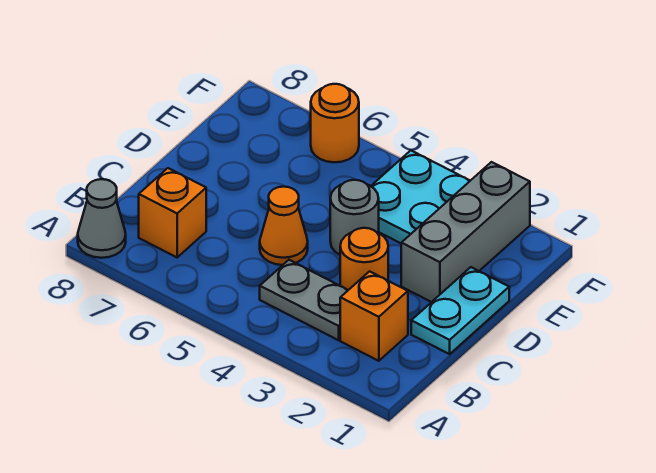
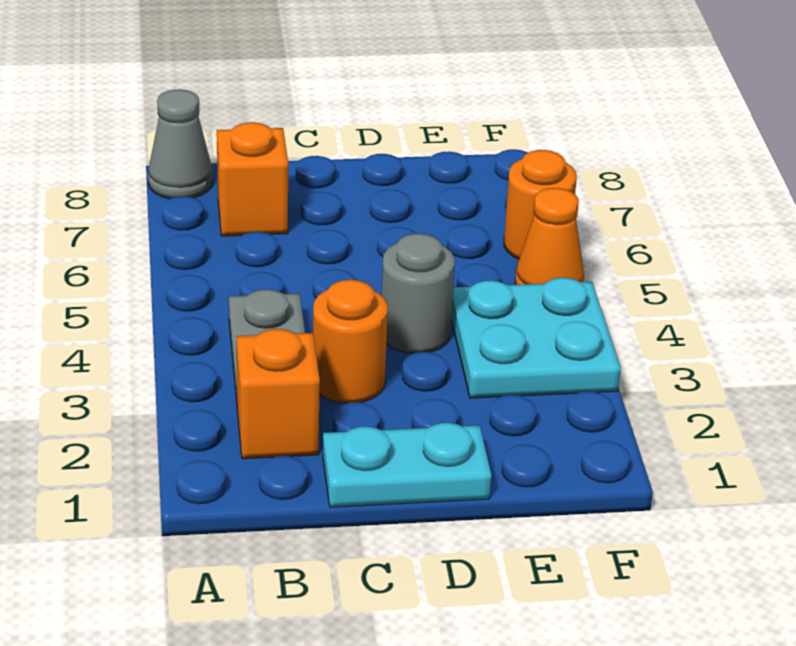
orange cone C5 level 1 -> orange cone F5 level 1
grey brick D2:F2 level 1 -> none

